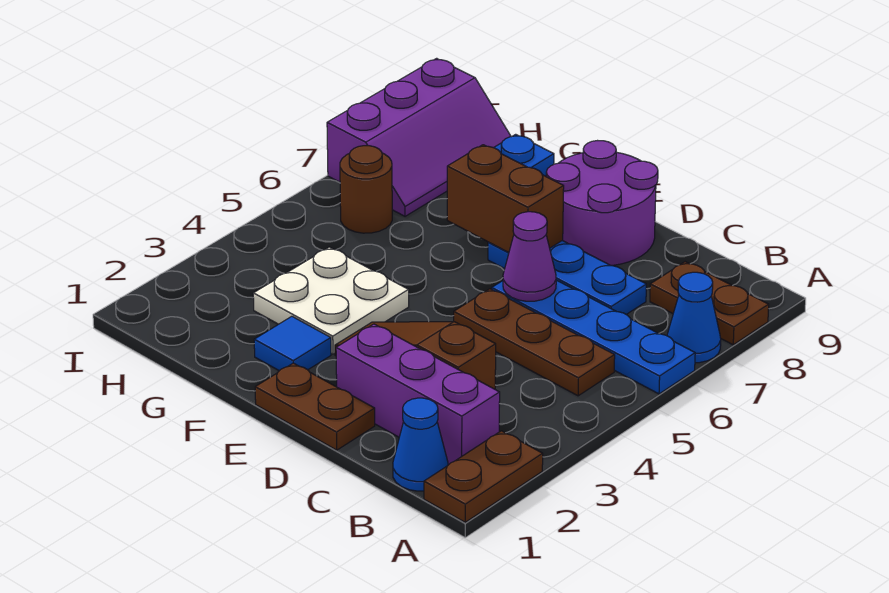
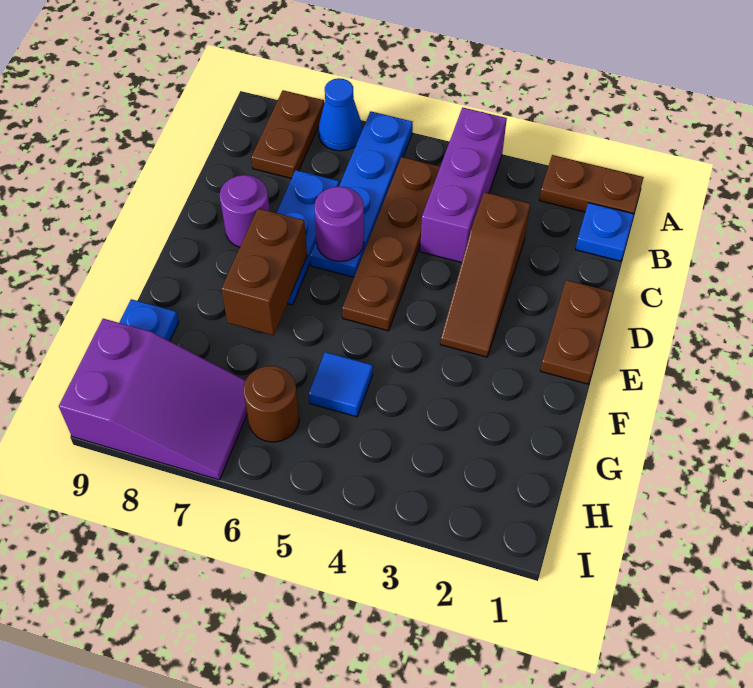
blue cone B1 level 1 -> blue plate B1 level 1
purple brick B2:D2 level 1 -> purple brick A4:C4 level 1
brown plate B5:D5 level 1 -> brown plate B5:E5 level 1
purple cone D6 level 2 -> purple round brick D6 level 2
purple round brick D8:E9 level 1 -> purple round brick D8 level 1
blue tile F2 level 1 -> blue tile G5 level 1
white plate F3:G4 level 1 -> none
purple slope H7:I9 level 1 top I -> purple slope H7:I9 level 1 top 9

